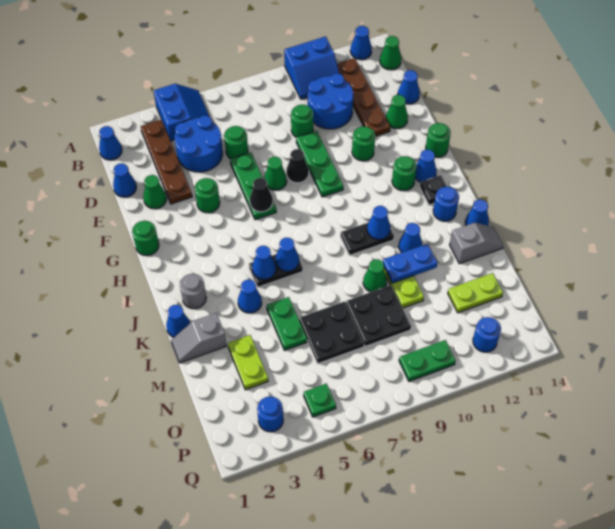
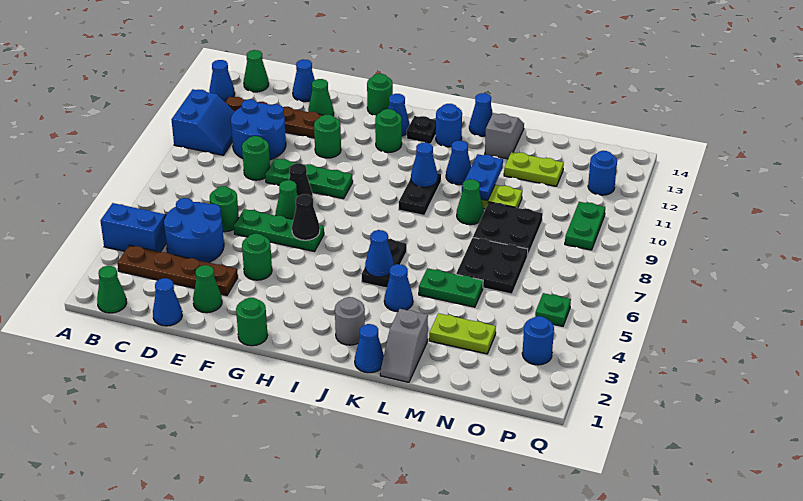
blue cone B1 level 1 -> green cone B1 level 1
blue cone J6 level 2 -> none
lime plate N12:N13 level 1 -> lime plate M12:N12 level 1

